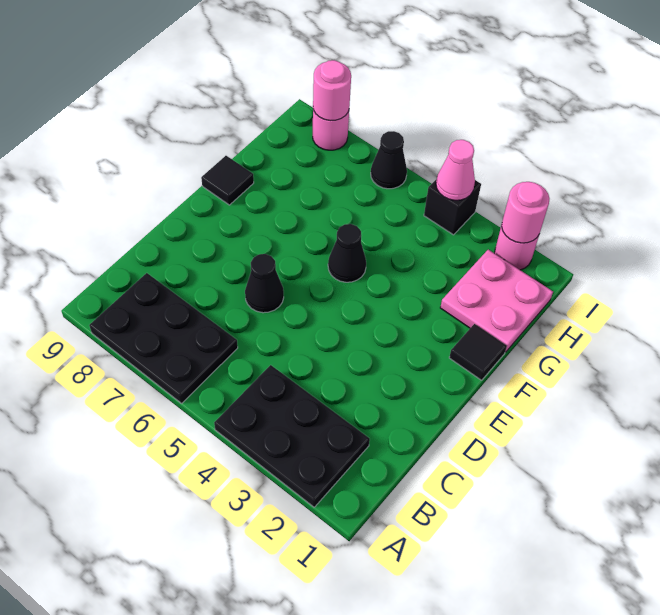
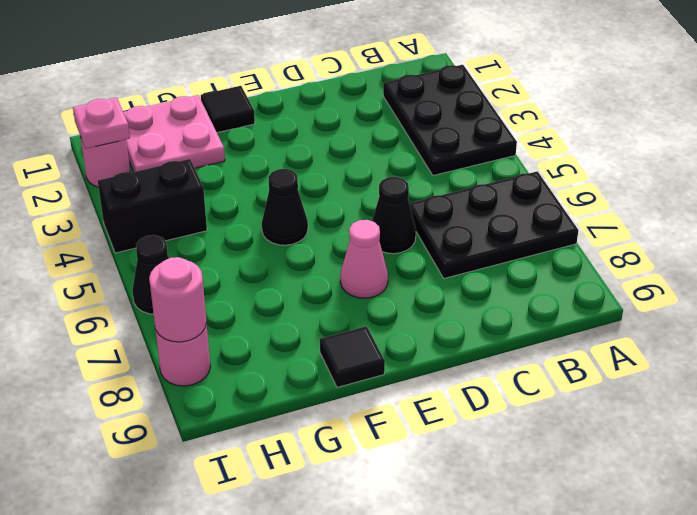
black plate A6:B8 level 1 -> black plate A6:C7 level 1
pink round brick I2 level 2 -> pink plate I2 level 2
black brick I4 level 1 -> black brick H4:I4 level 1
pink cone I4 level 2 -> pink cone E7 level 1

